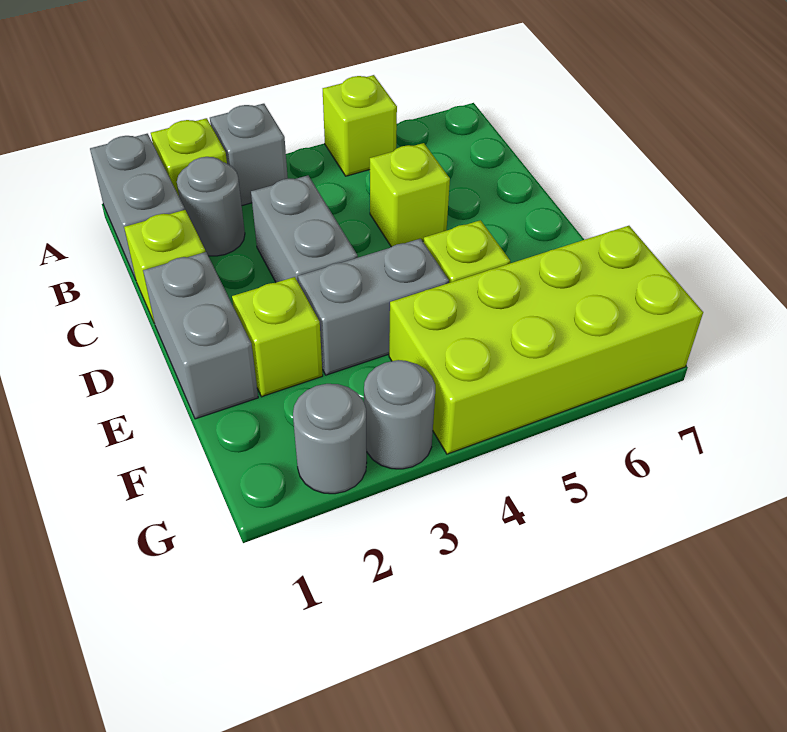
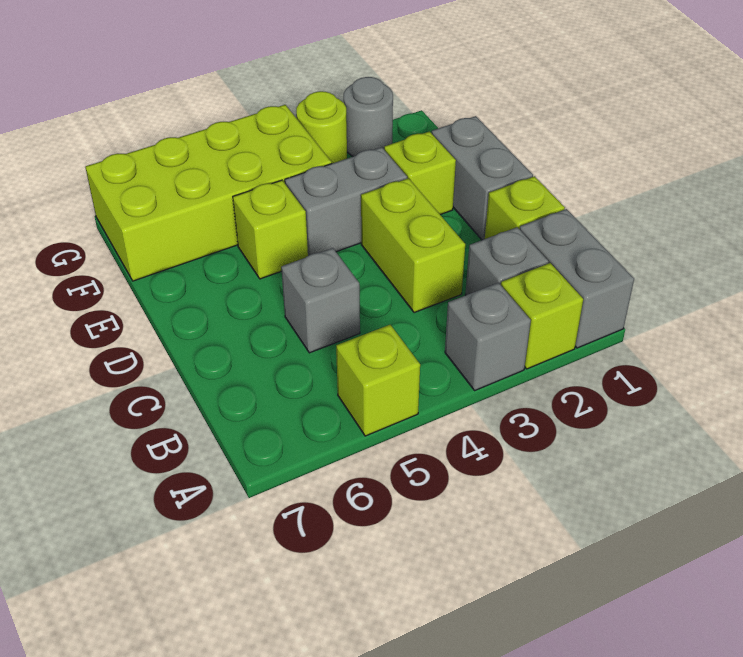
grey round brick B2 level 1 -> grey brick B2 level 1
grey brick C3:D3 level 1 -> lime brick C3:D3 level 1
lime brick C5 level 1 -> grey brick C5 level 1
grey round brick G3 level 1 -> lime round brick G3 level 1

